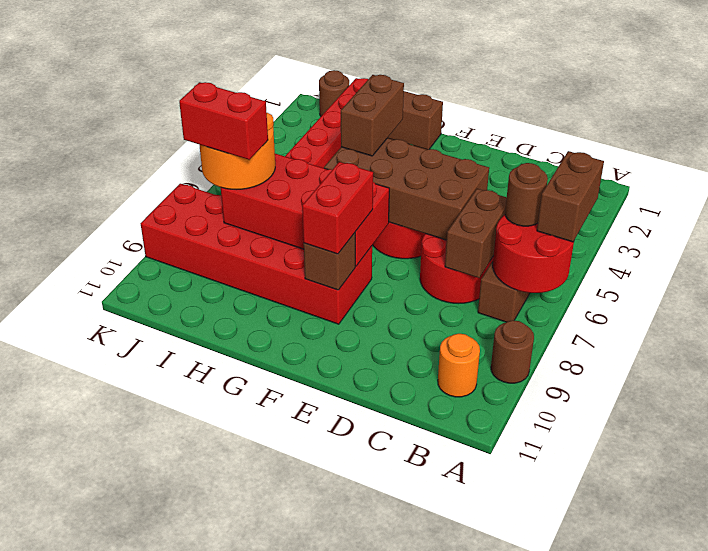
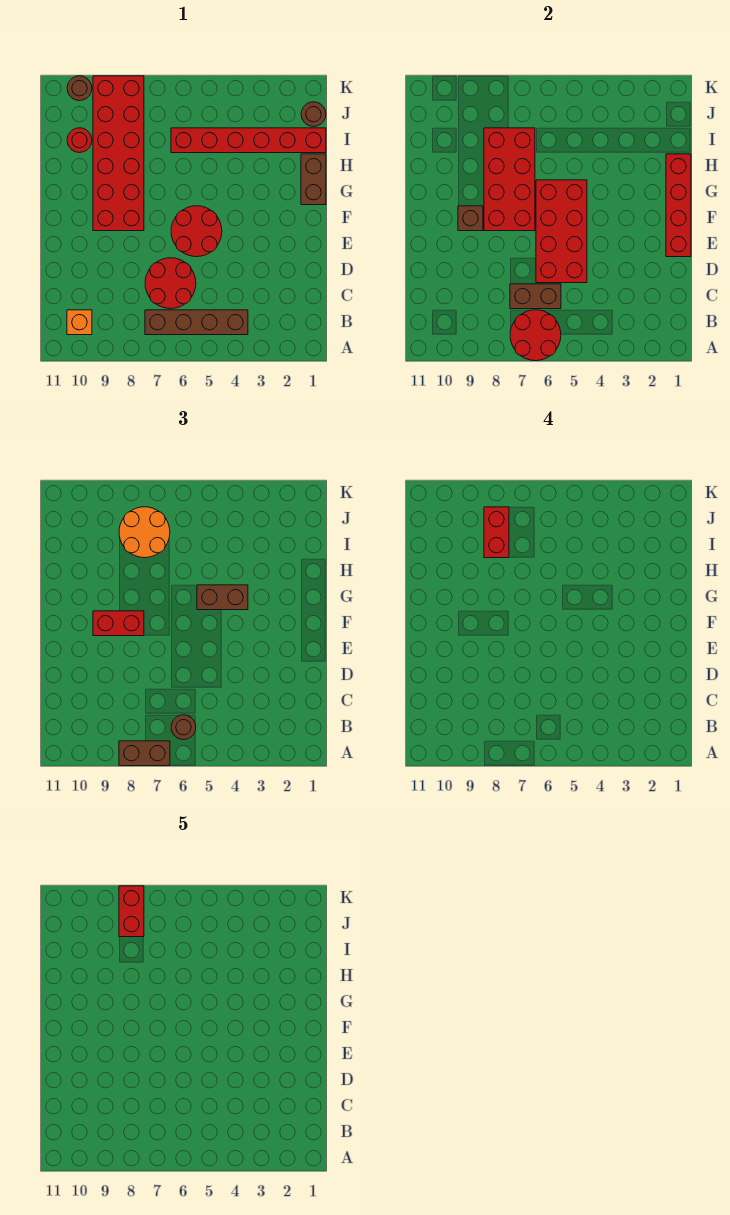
brown brick A5:A6 level 3 -> brown brick A7:A8 level 3
brown round brick A9 level 1 -> brown round brick K10 level 1
orange round brick B10 level 1 -> orange brick B10 level 1
brown brick D5:G6 level 2 -> red brick D5:G6 level 2
none -> red brick E1:H1 level 2
none -> red round brick I10 level 1
none -> red brick J8:K8 level 5

